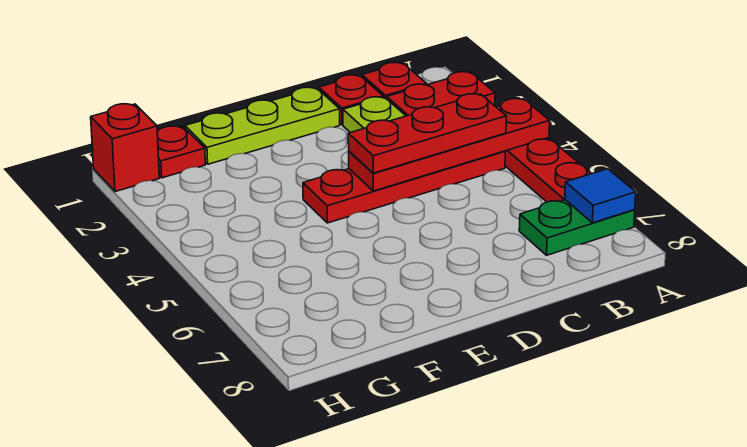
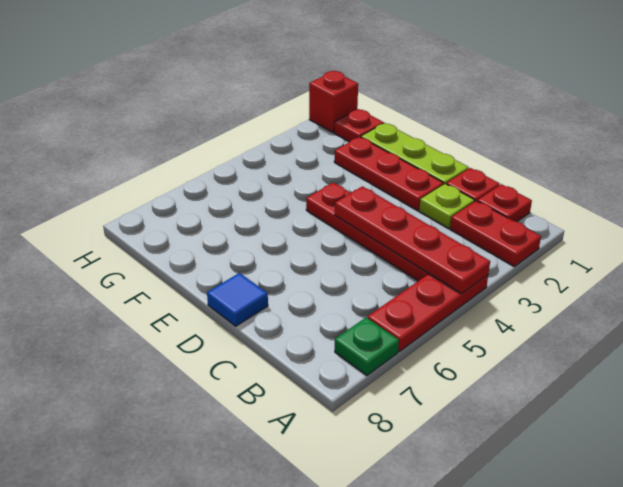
green plate A7:B7 level 1 -> green plate A7 level 1
blue tile A7 level 2 -> blue tile D8 level 1
red plate B4:D4 level 3 -> red plate D2:F2 level 1

